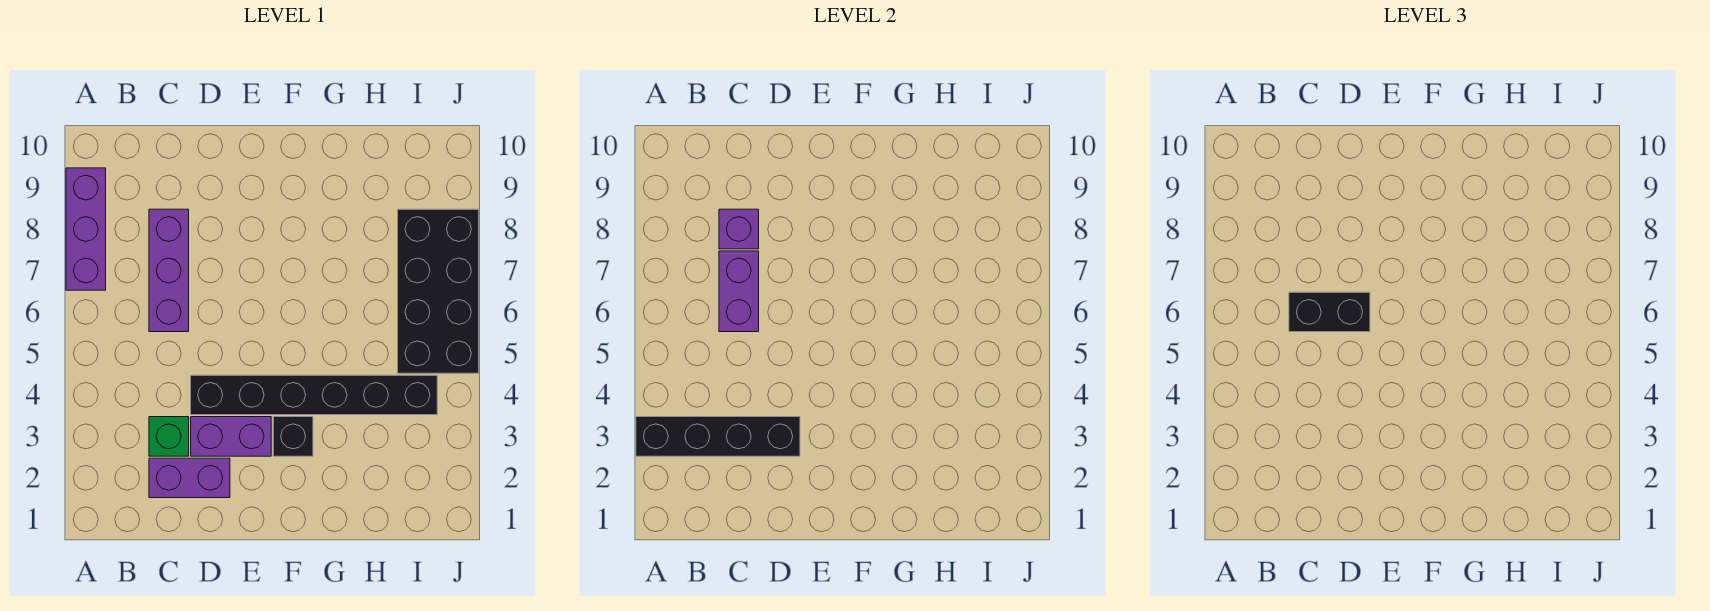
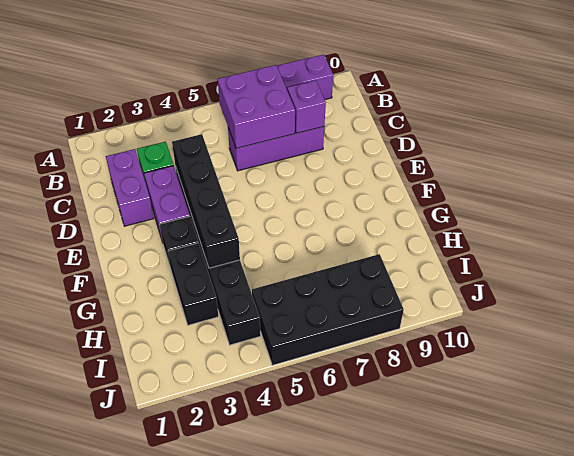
black brick A3:D3 level 2 -> black brick D4:G4 level 2
purple brick C6:C7 level 2 -> purple brick B6:C7 level 2
black brick C6:D6 level 3 -> black brick G3:H3 level 1

